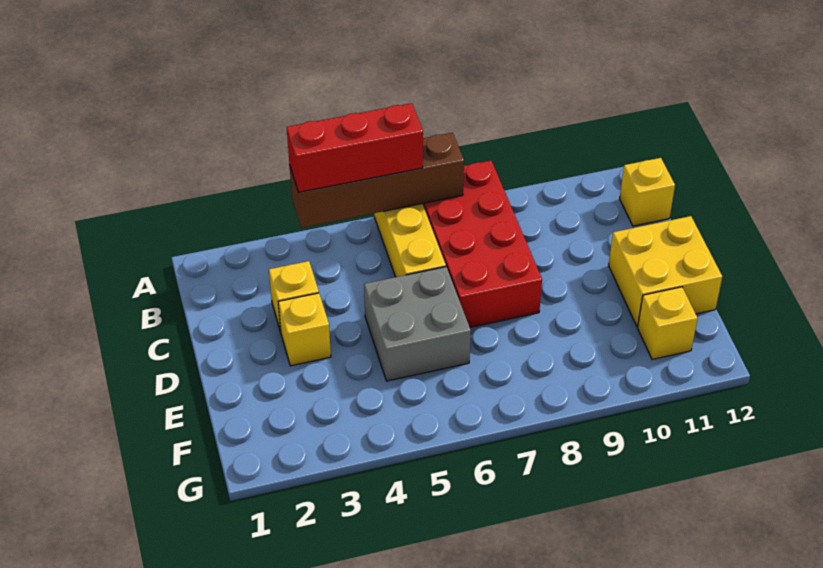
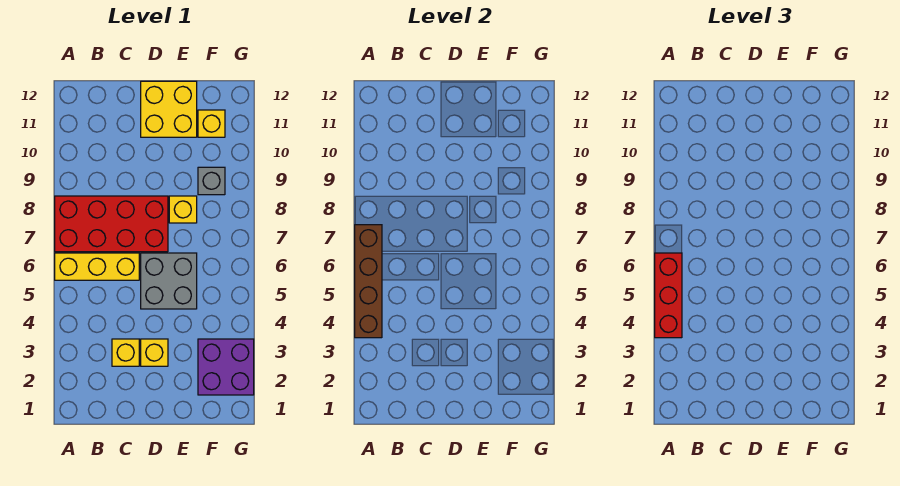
yellow brick B12 level 1 -> yellow brick E8 level 1
none -> purple brick F2:G3 level 1
none -> grey brick F9 level 1

